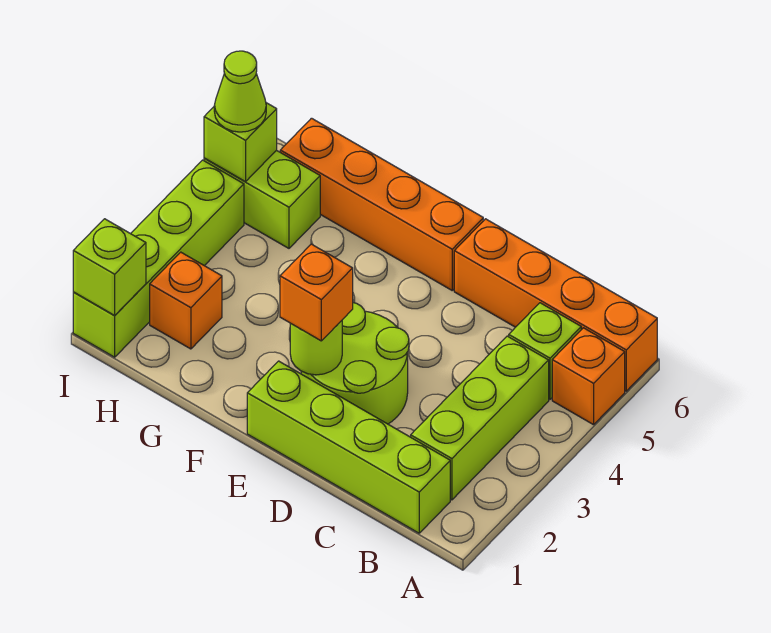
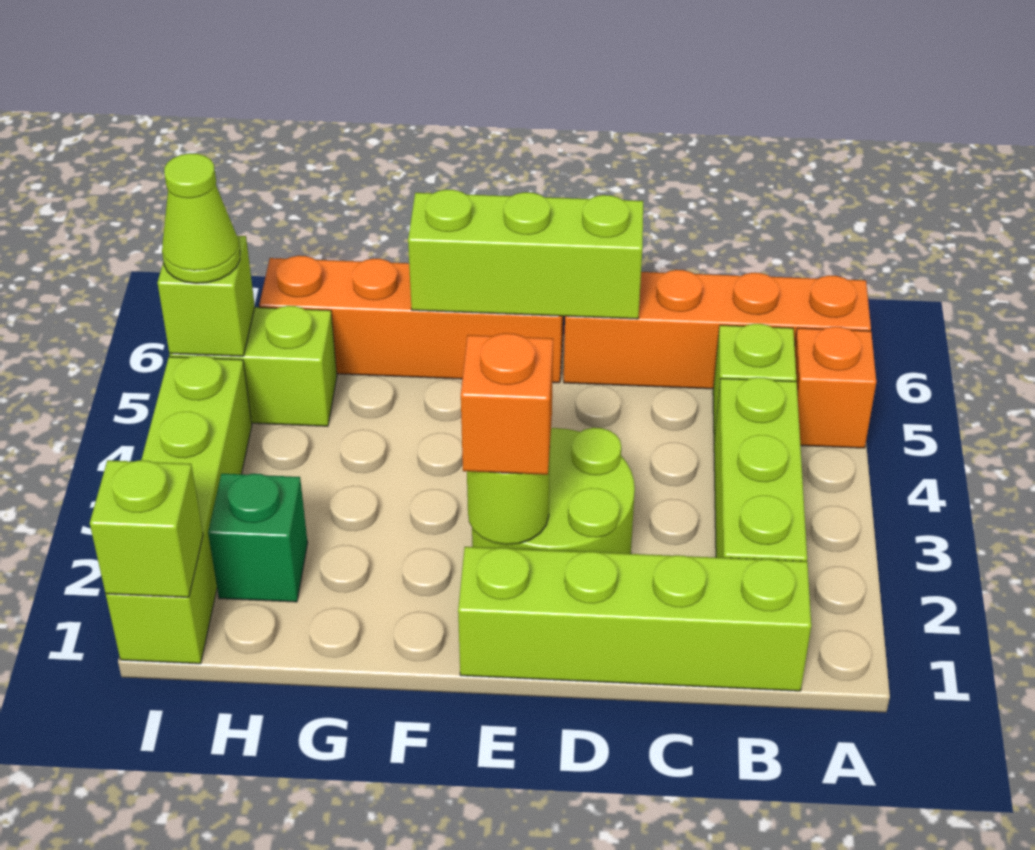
none -> lime brick D6:F6 level 2
orange brick H2 level 1 -> green brick H2 level 1

